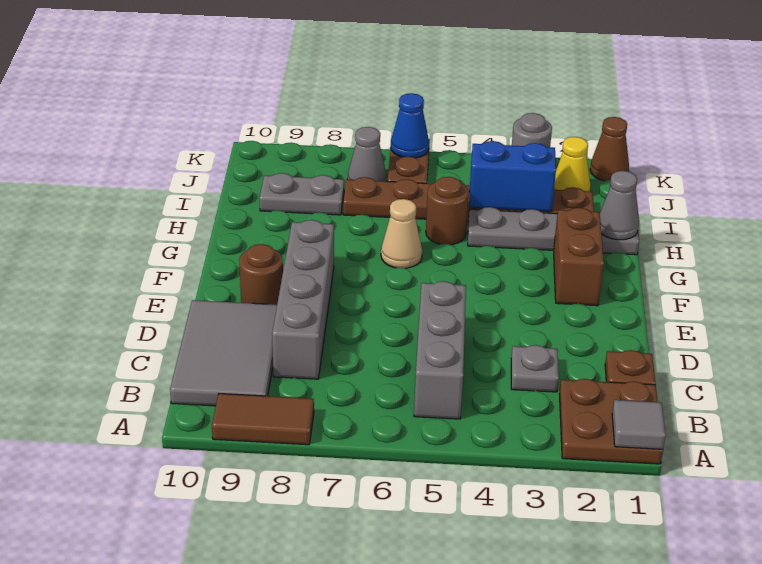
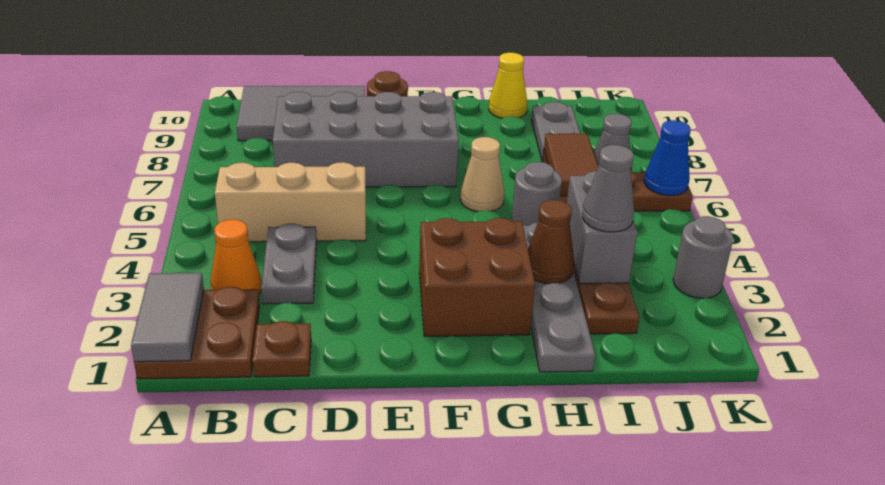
grey tile A1 level 2 -> grey tile A1:A2 level 2
brown tile A8:A9 level 1 -> brown tile I6:I7 level 2
none -> orange cone B3 level 1
grey brick B5:D5 level 1 -> tan brick B5:D5 level 1
grey plate C3 level 1 -> grey plate C3:C4 level 1
grey brick C8:F8 level 1 -> grey brick C7:F8 level 1
brown brick F2:G2 level 1 -> brown brick F2:G3 level 1
grey cone H1 level 2 -> grey cone I3 level 3
brown round brick H5 level 1 -> grey round brick H5 level 1
blue brick I3:I4 level 2 -> grey brick I3:I4 level 2
yellow cone J2 level 1 -> yellow cone H10 level 1
brown cone K1 level 1 -> brown cone H3 level 2

